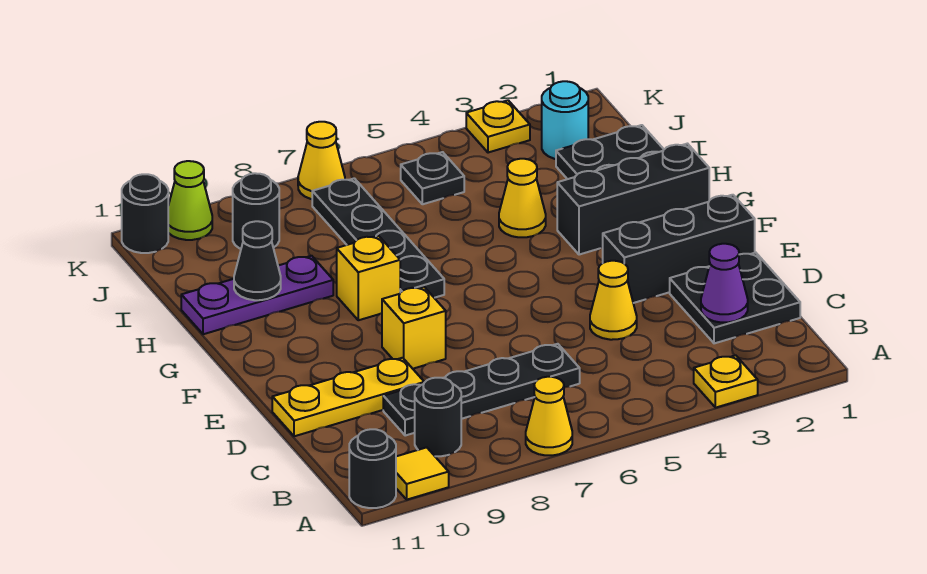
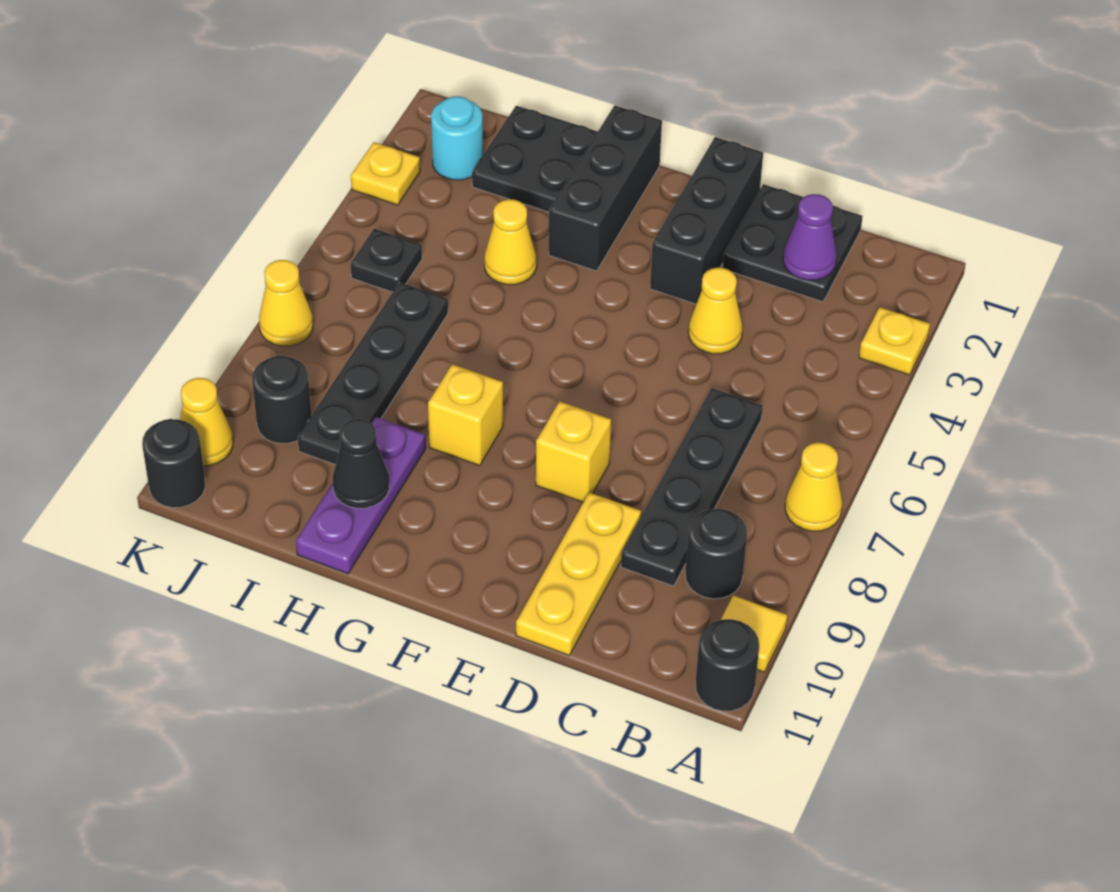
black plate G7:J7 level 1 -> black plate I6:I9 level 1
lime cone K10 level 1 -> yellow cone K10 level 1

